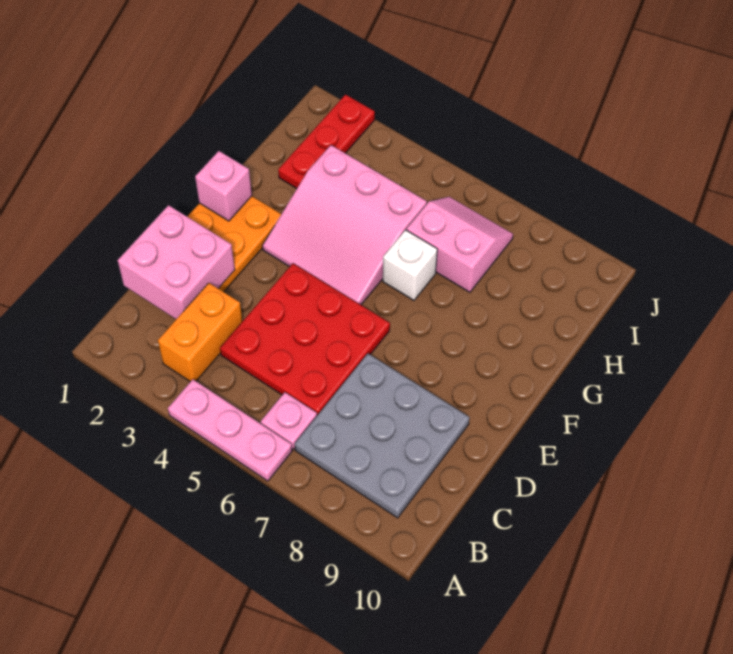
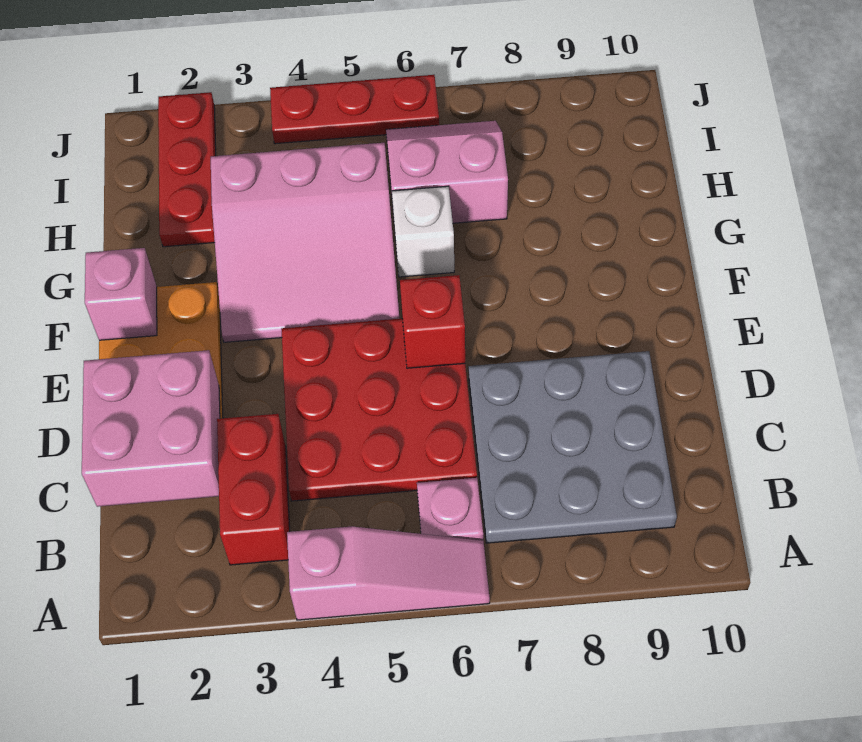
pink plate A4:A6 level 1 -> pink slope A4:A6 level 1 top 4
orange brick B3:C3 level 1 -> red brick B3:C3 level 1
none -> red brick E6 level 2
none -> red plate J4:J6 level 1

